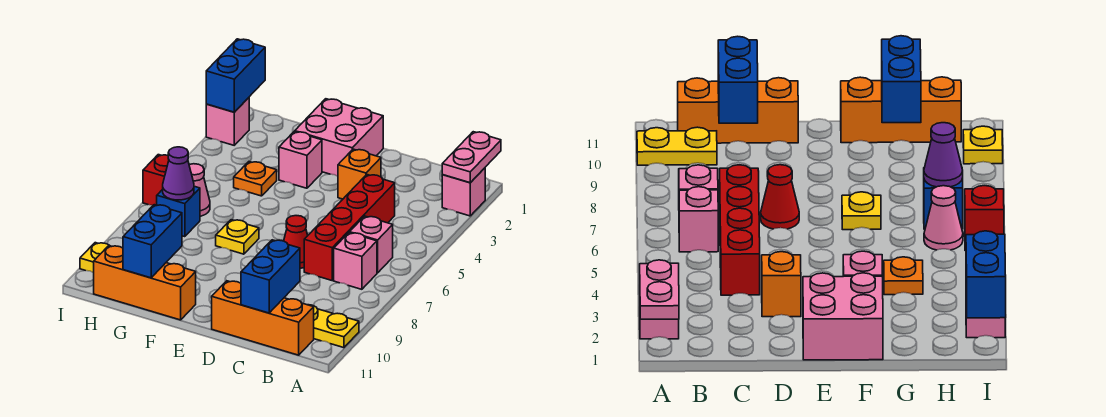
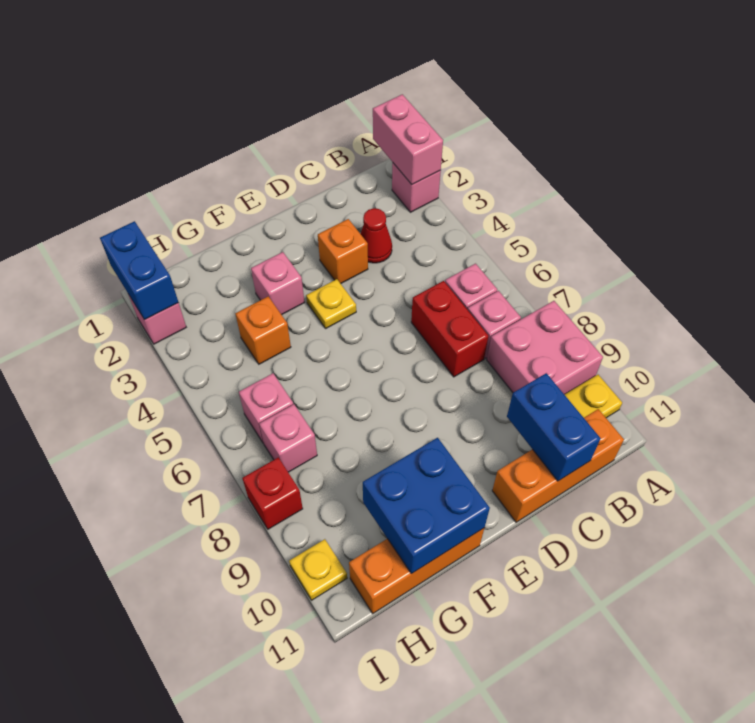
pink plate A1:A2 level 2 -> pink brick A1:A2 level 2
red brick C4:C7 level 1 -> red brick C6:C7 level 1
red cone D7 level 1 -> red cone C3 level 1
pink brick E1:F2 level 1 -> pink brick A8:B9 level 1
yellow plate F7 level 1 -> yellow plate E4 level 1
orange plate G4 level 1 -> orange brick G4 level 1
blue brick G10:G11 level 2 -> blue brick F10:G11 level 2
pink cone H6 level 1 -> pink brick H6 level 1
blue brick H7 level 1 -> pink brick H7 level 1
purple cone H7 level 2 -> none
red brick I6 level 1 -> red brick I8 level 1

